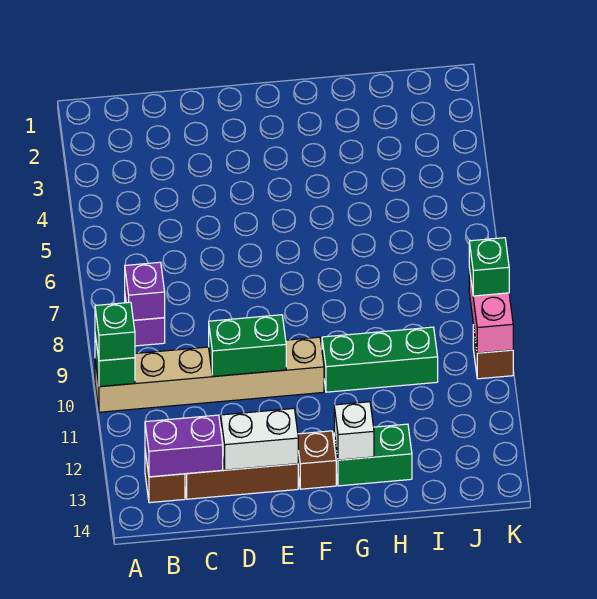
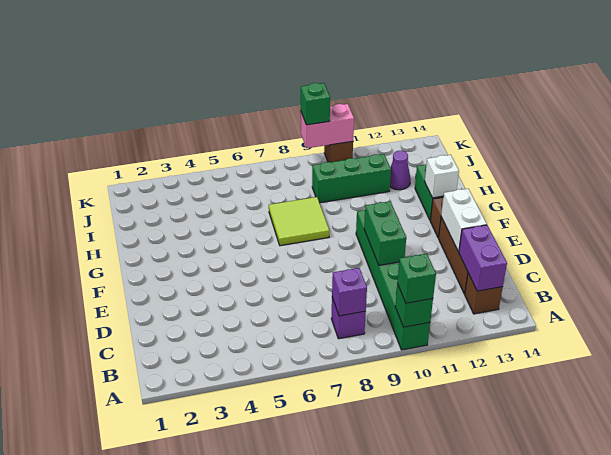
tan brick A10:F10 level 1 -> green brick A10:F10 level 1
none -> lime tile G7:H8 level 1
green brick G10:I10 level 1 -> green brick I9:I11 level 1
none -> purple cone I12 level 1

